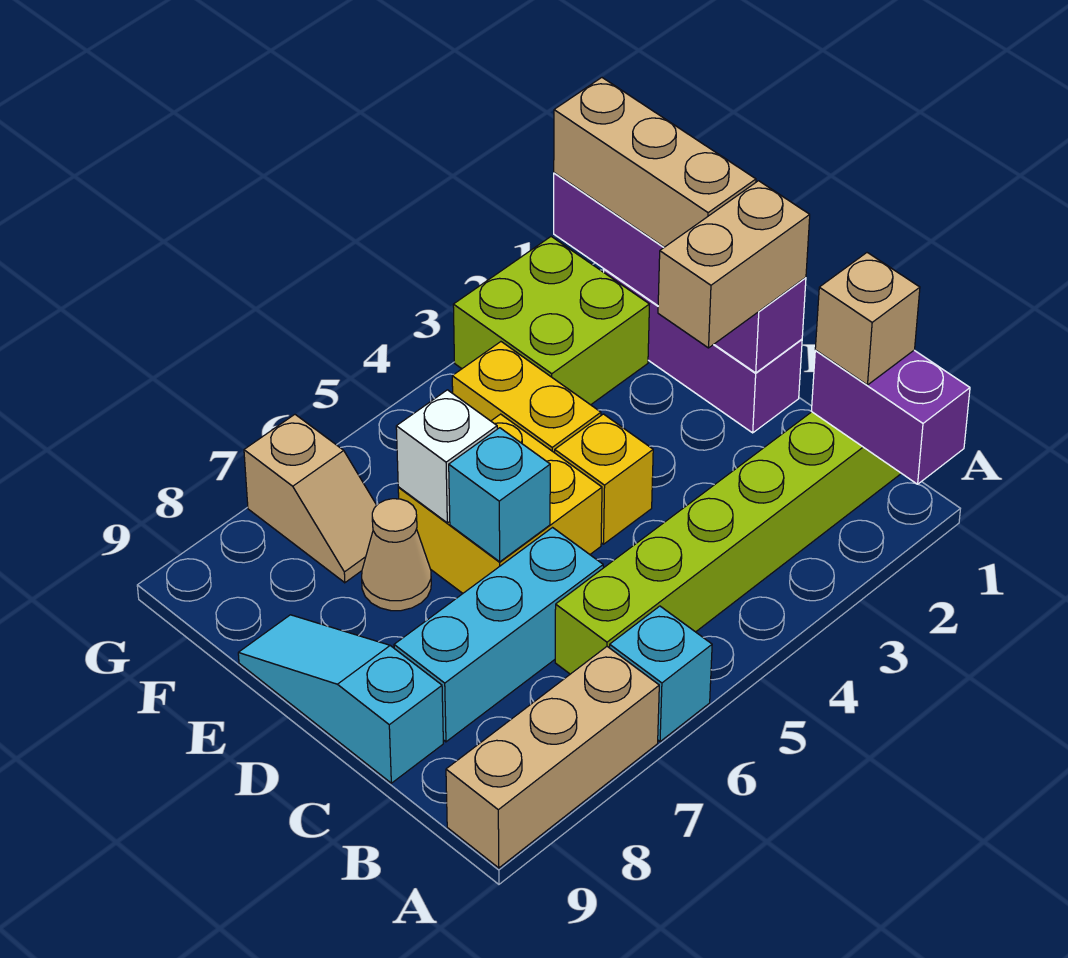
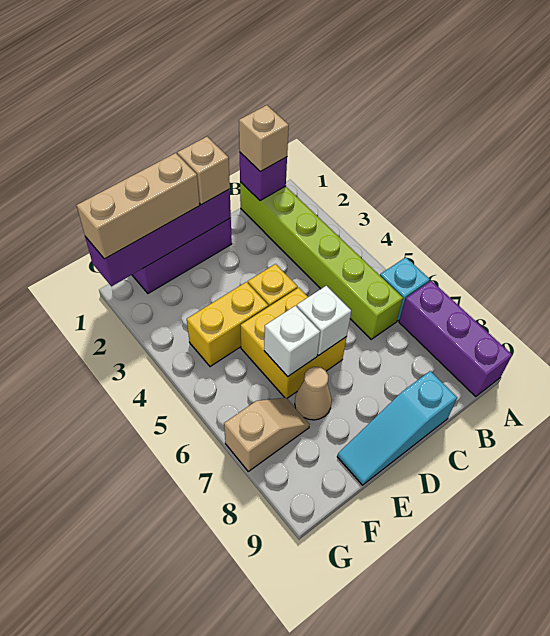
purple brick A1:B1 level 2 -> purple brick B1 level 2
tan brick A7:A9 level 1 -> purple brick A7:A9 level 1
cyan brick C6:C8 level 1 -> none
tan brick D1:D2 level 3 -> tan brick D1 level 3
cyan brick D6 level 2 -> white brick D6 level 2
lime brick F2:G3 level 1 -> none

